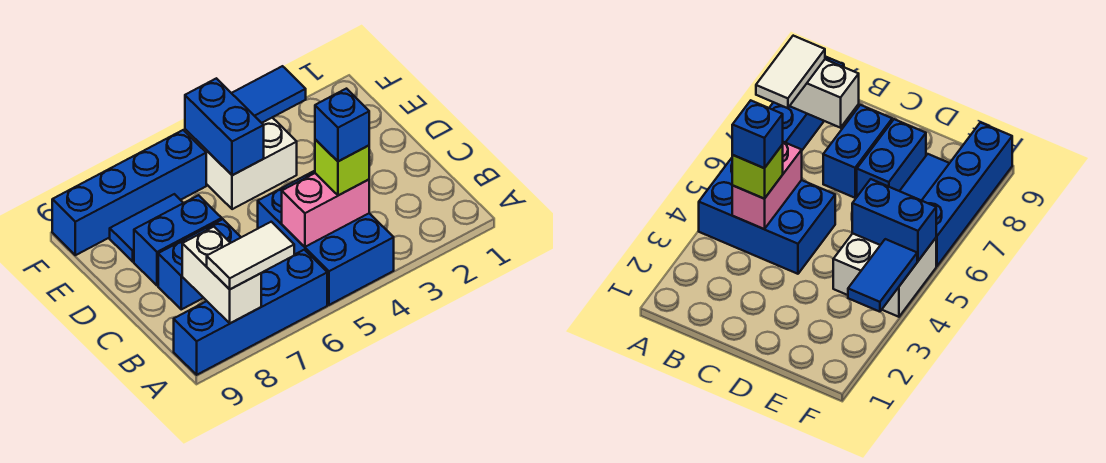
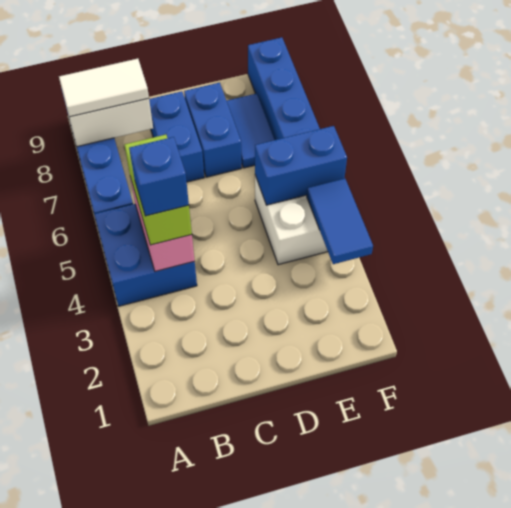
blue brick A4:C5 level 1 -> blue brick A4:B5 level 1
white tile A7:A8 level 3 -> white tile A8:B8 level 3
lime brick B4 level 3 -> lime brick B4:B5 level 3

